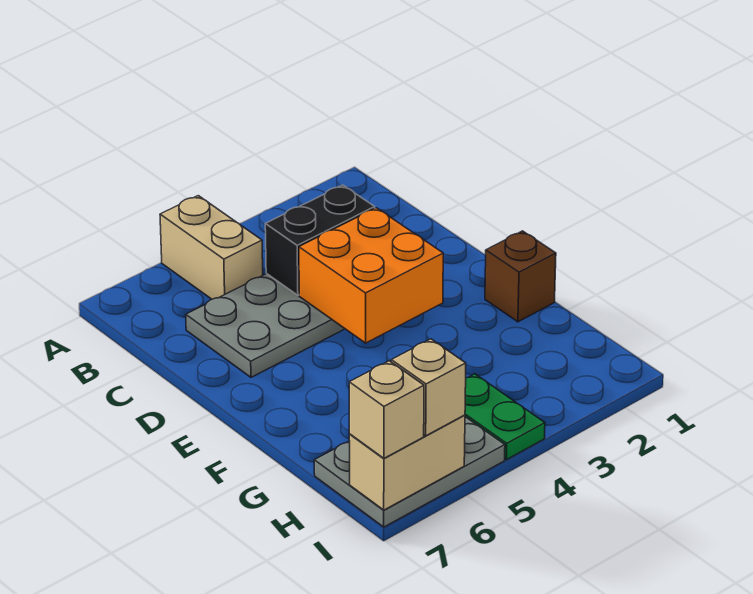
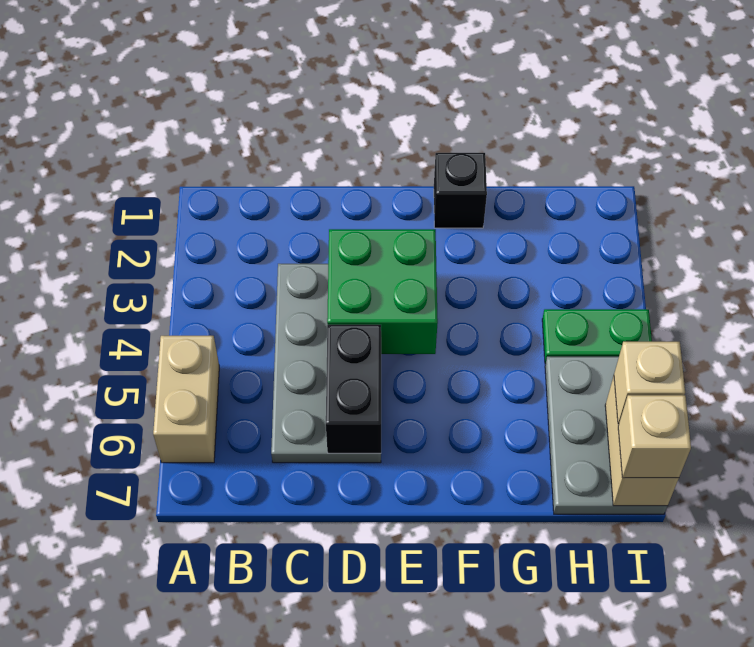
tan brick A5:B5 level 1 -> tan brick A5:A6 level 1
black brick C3:C4 level 2 -> black brick D5:D6 level 2
orange brick D3:E4 level 2 -> green brick D3:E4 level 2
brown brick F1 level 1 -> black brick F1 level 1

